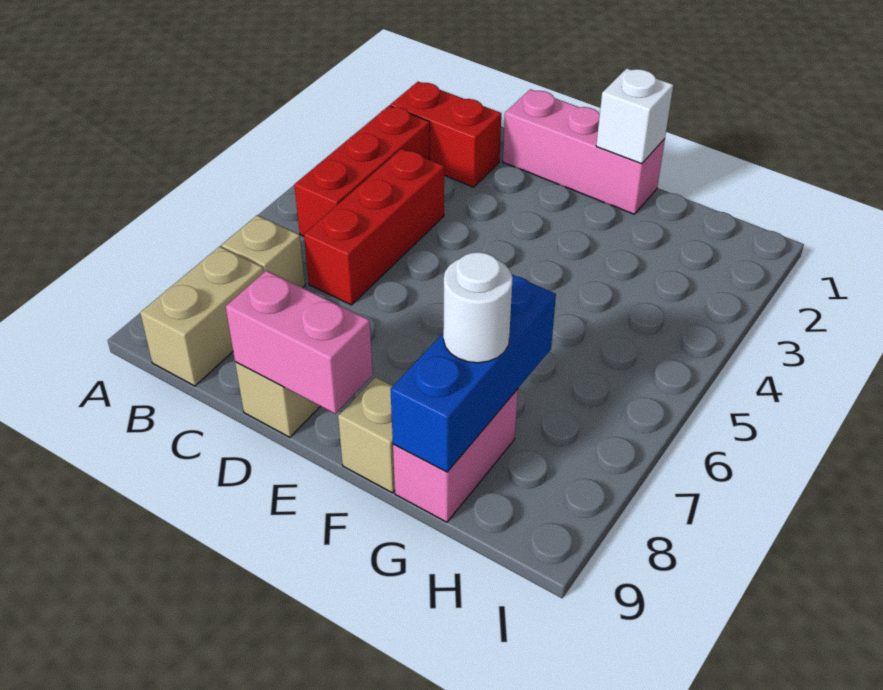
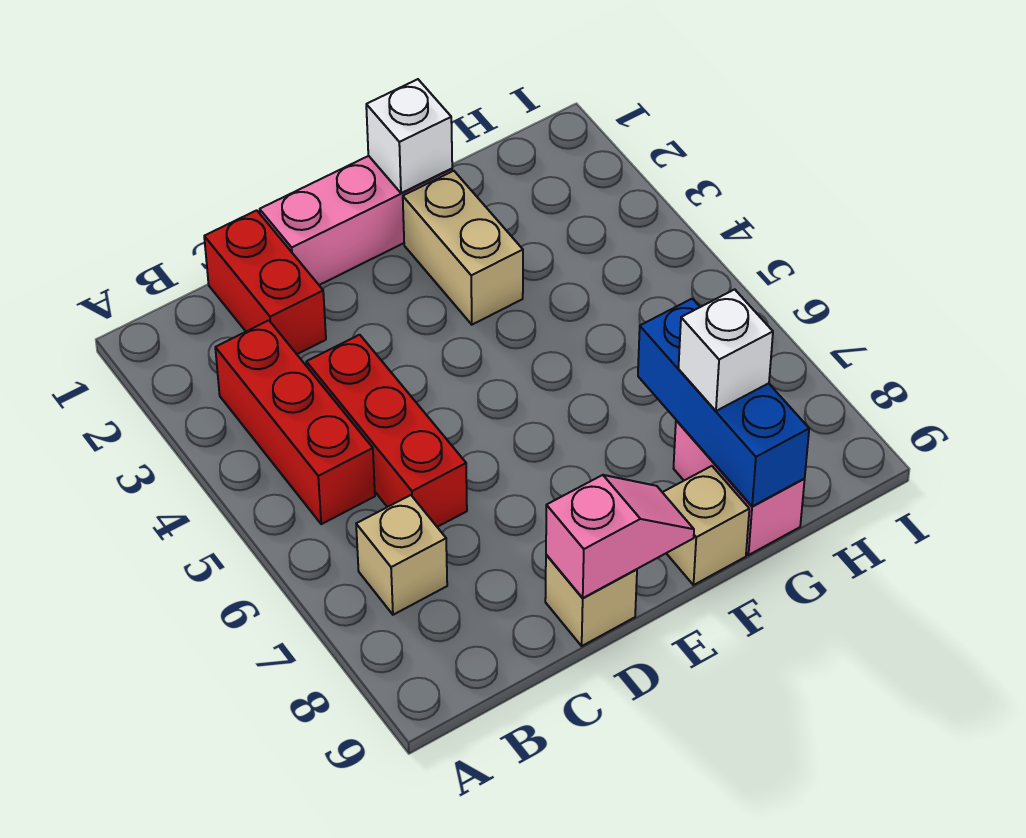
red brick B2:C2 level 1 -> red brick C1:C2 level 1
tan brick B8:B9 level 1 -> tan brick F2:F3 level 1
pink brick D9:E9 level 2 -> pink slope D9:E9 level 2 top D
white round brick G8 level 3 -> white brick G8 level 3

